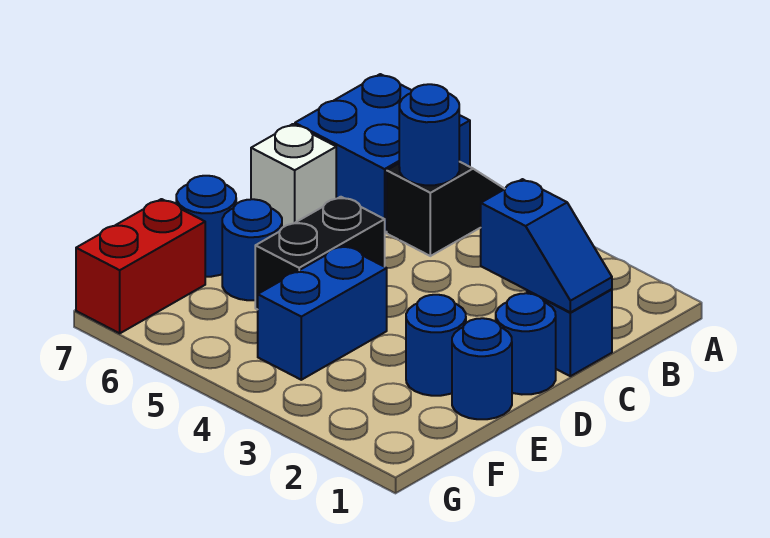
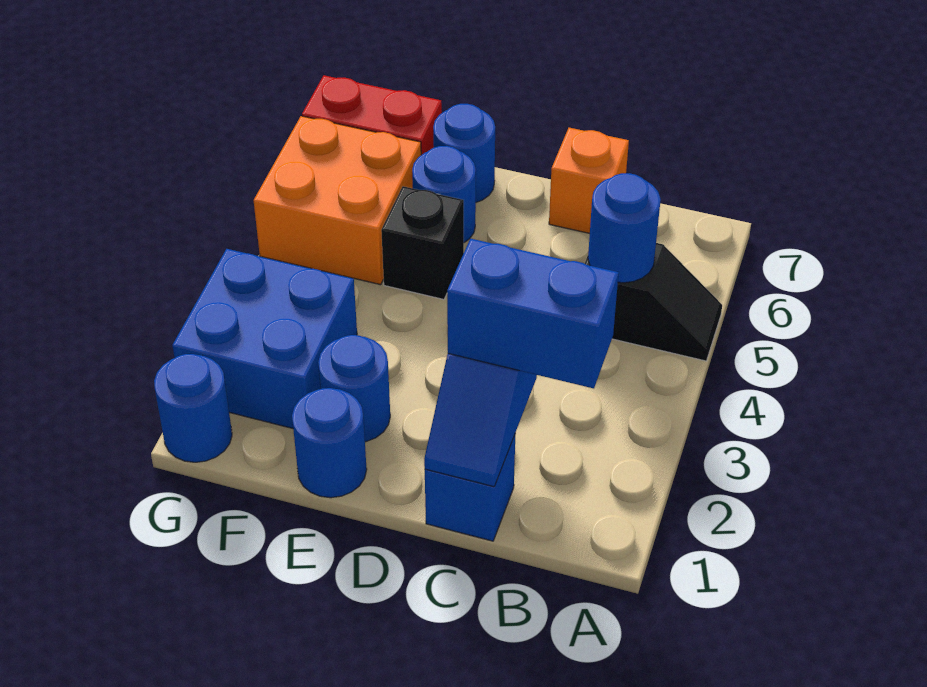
blue brick A6:B7 level 1 -> blue brick F2:G3 level 1
white brick C7 level 1 -> orange brick C7 level 1
blue round brick D1 level 1 -> blue round brick G1 level 1
black brick D5:E5 level 1 -> black brick E5 level 1
blue brick E4:F4 level 1 -> blue brick B2:C2 level 3
none -> orange brick F5:G6 level 1

